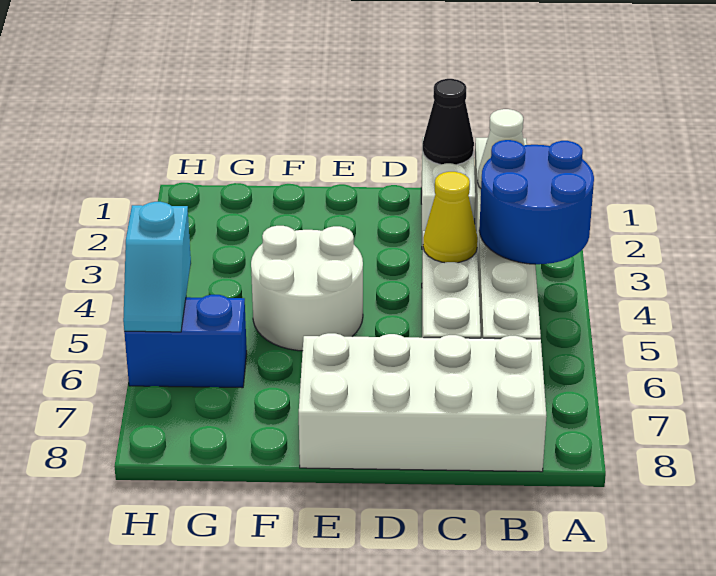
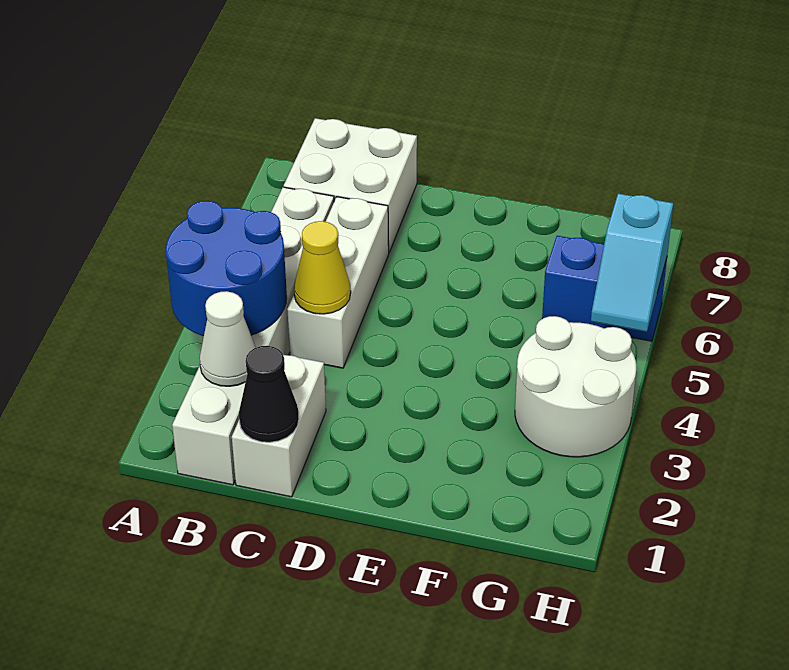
white brick B7:E8 level 1 -> white brick B7:C8 level 1
white round brick E4:F5 level 1 -> white round brick G3:H4 level 1
cyan slope H5:H6 level 2 top 5 -> cyan slope H5:H6 level 2 top 6

